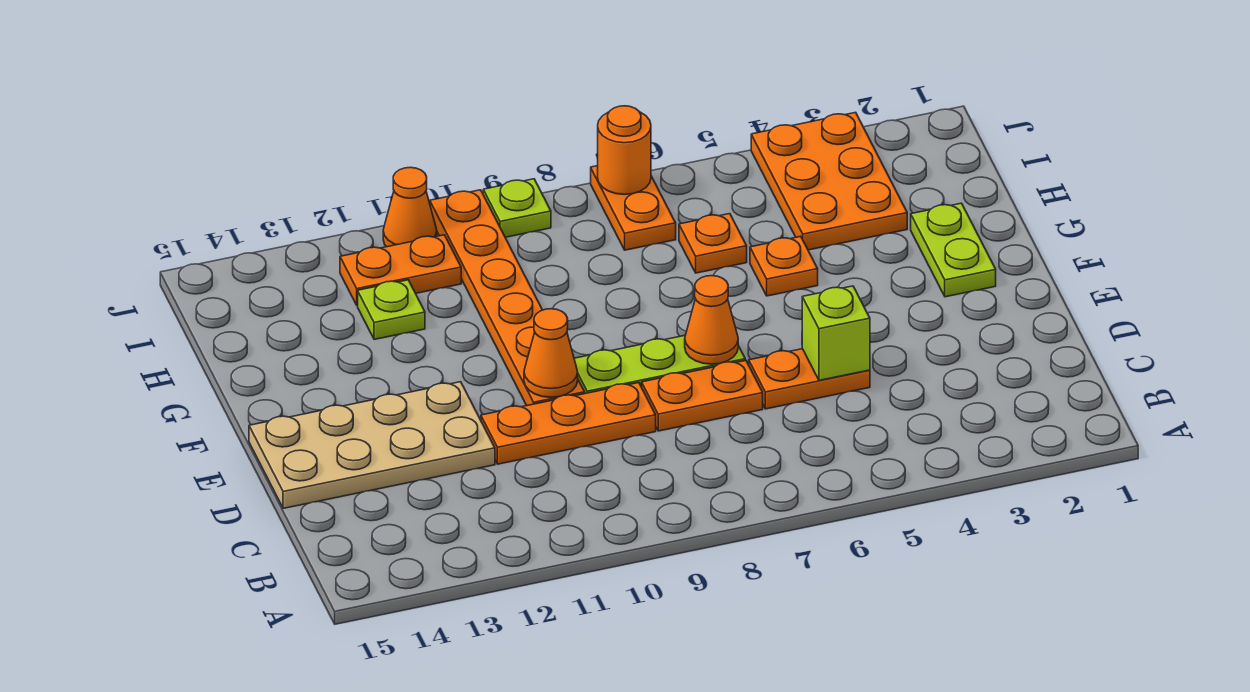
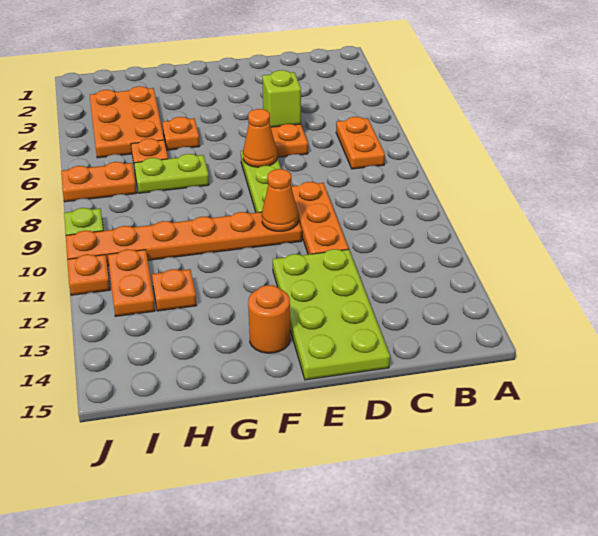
orange plate D7:D8 level 1 -> orange plate B6:B7 level 1
tan plate D12:E15 level 1 -> lime plate D12:E15 level 1
lime plate F2:G2 level 1 -> lime plate G7:H7 level 1
orange plate H3:J4 level 1 -> orange plate H3:I5 level 1
lime plate H12 level 1 -> orange plate H12 level 1
orange round brick J7 level 2 -> orange round brick F14 level 1
orange cone J11 level 1 -> orange plate J11 level 1

